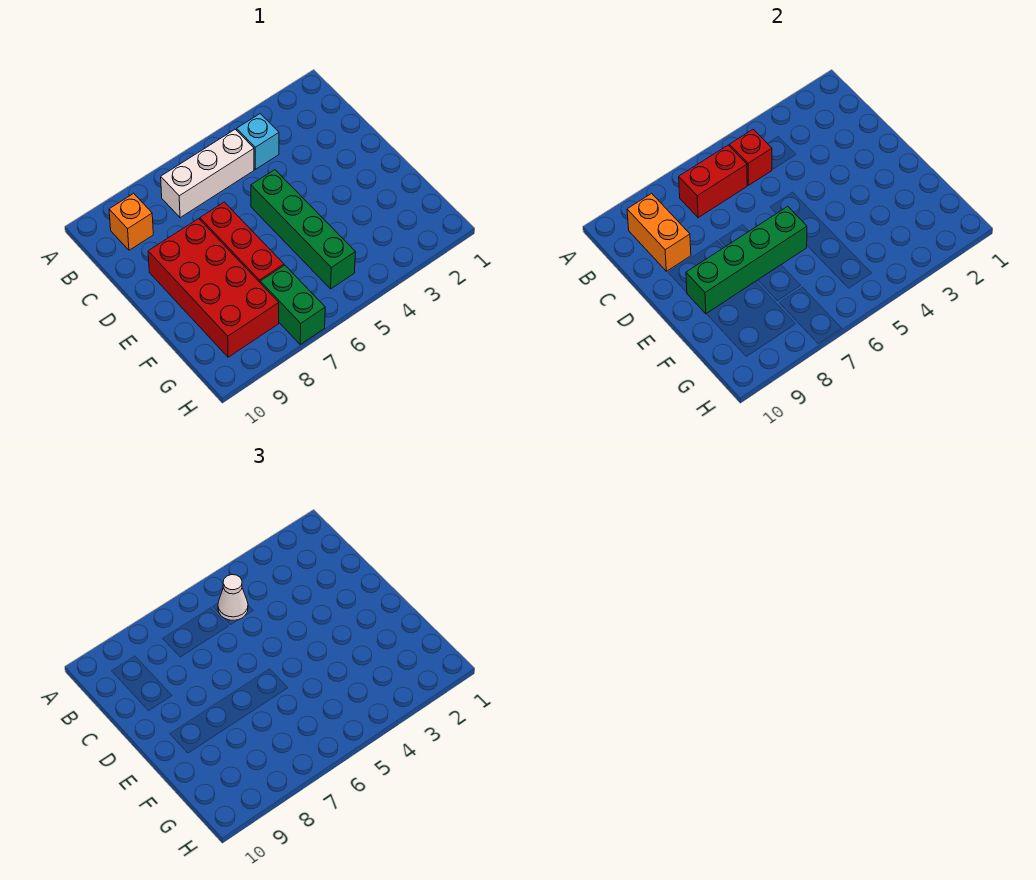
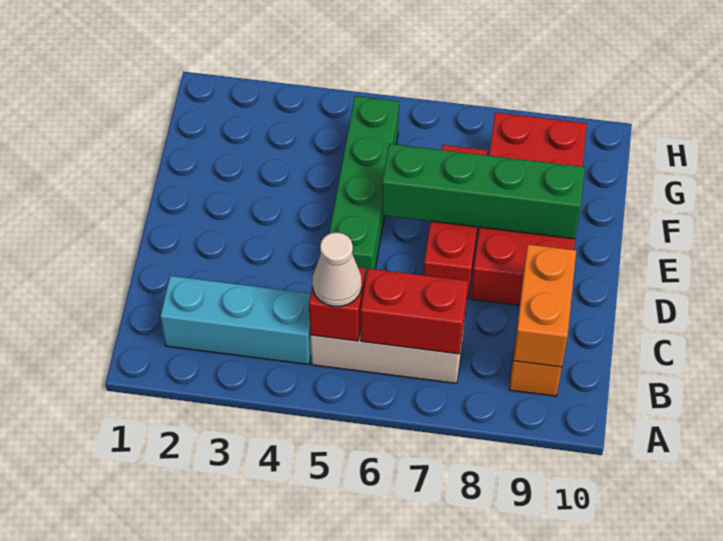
cyan brick B4 level 1 -> cyan brick B2:B4 level 1
green brick G7:H7 level 1 -> none

